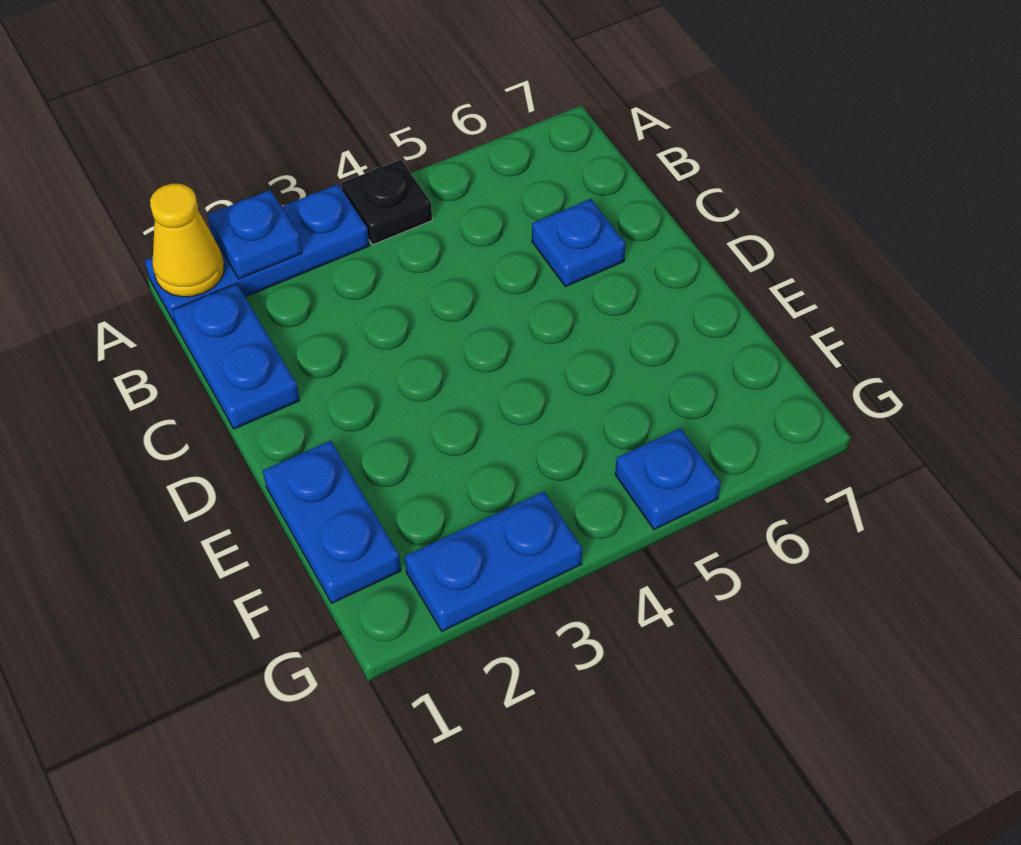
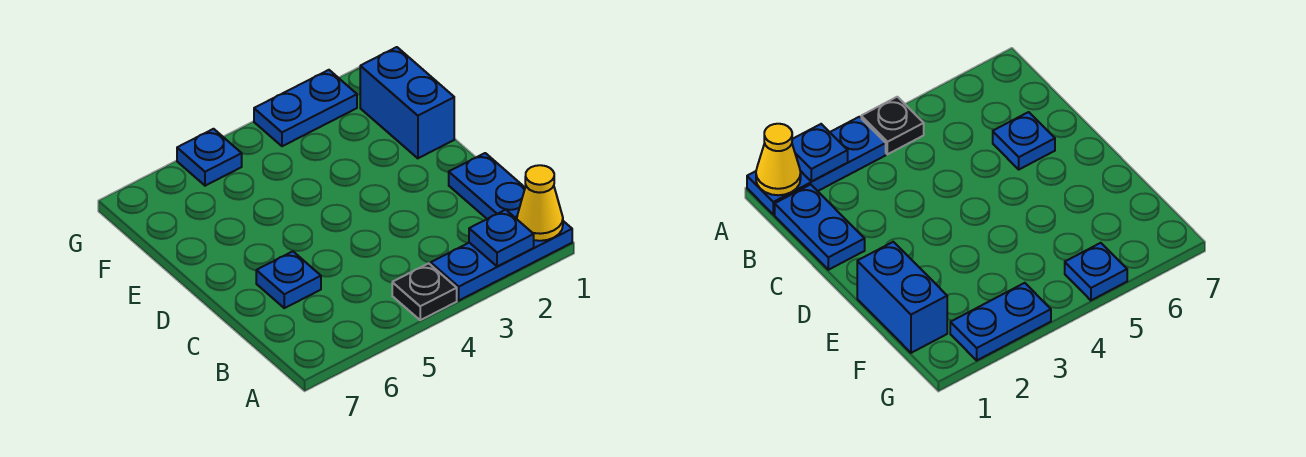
blue plate E1:F1 level 1 -> blue brick E1:F1 level 1

